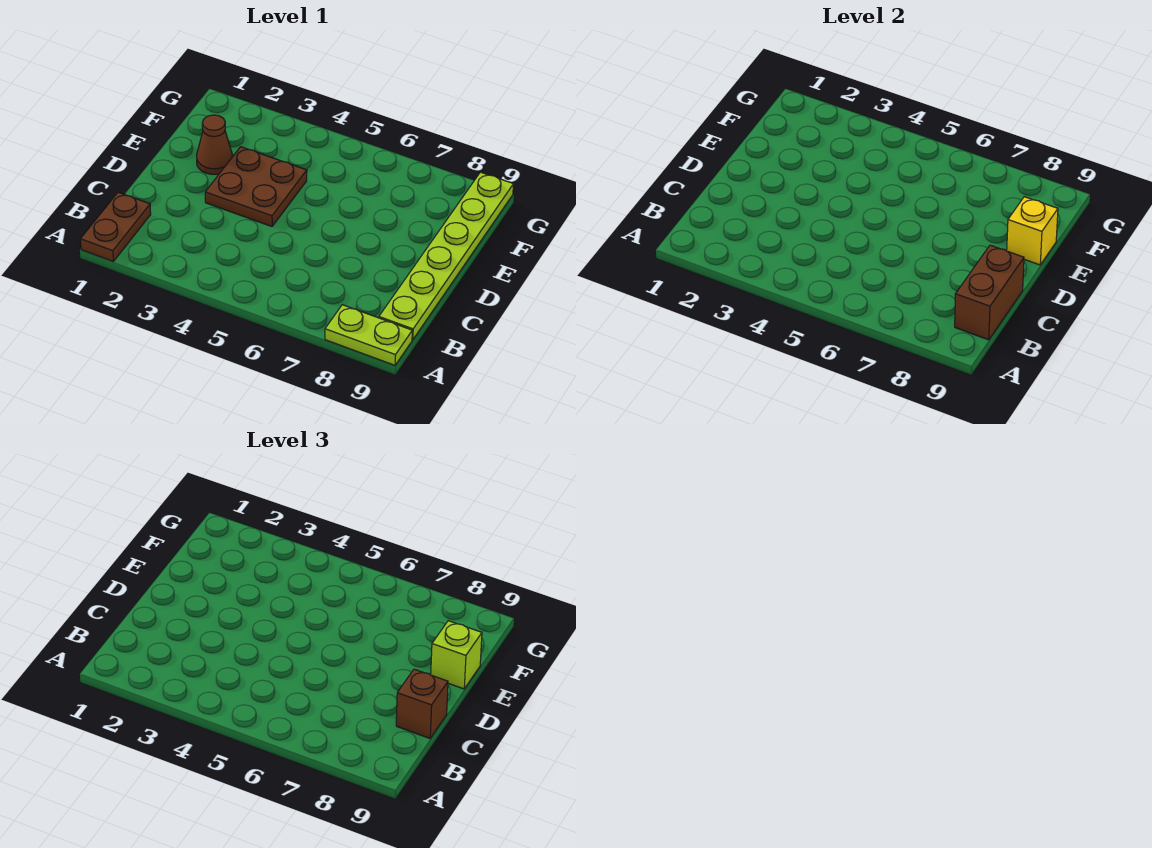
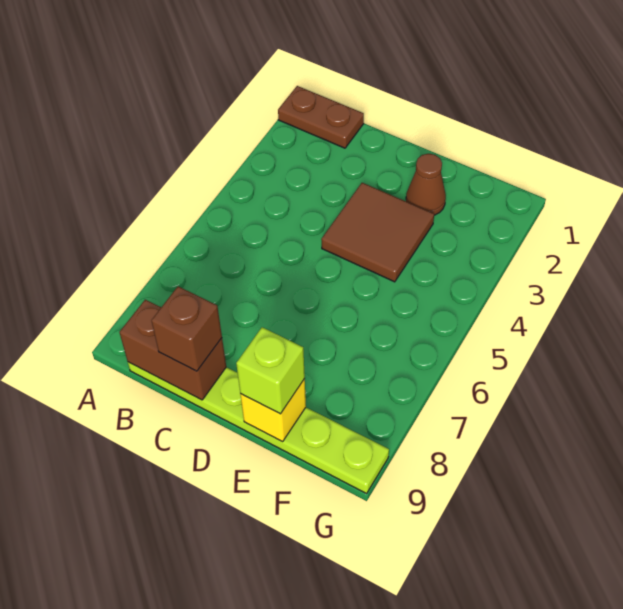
lime plate A8:A9 level 1 -> none
brown plate D3:E4 level 1 -> brown tile D3:E4 level 1

